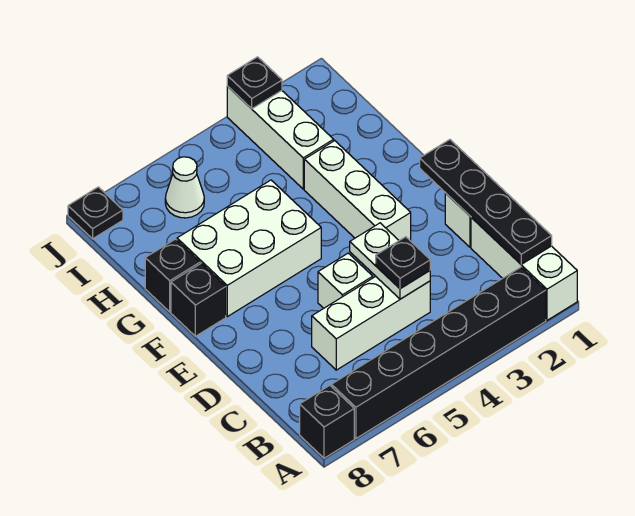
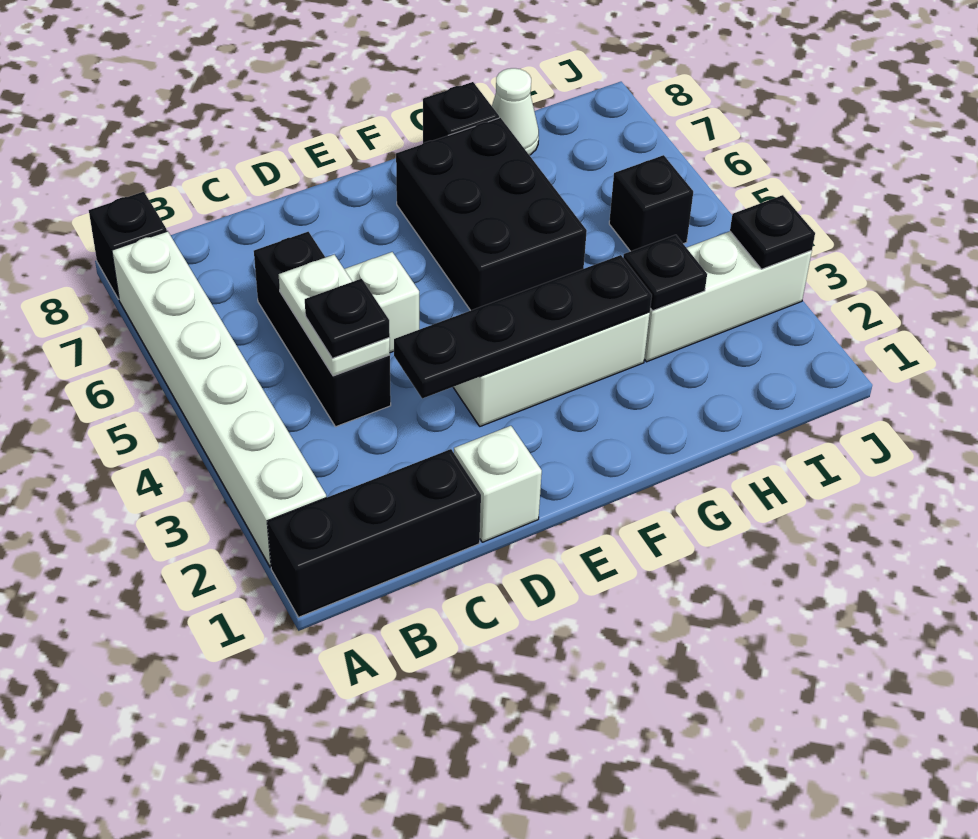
white brick A1:C1 level 1 -> black brick A1:C1 level 1
black brick A2:A7 level 1 -> white brick A2:A7 level 1
black plate B1:E1 level 2 -> black plate D3:G3 level 2
white brick C4:C6 level 1 -> black brick C4:C6 level 1
white plate C4:D4 level 2 -> white plate C4:C5 level 2
white brick F5:G7 level 1 -> black brick F5:G7 level 1
black brick F8 level 1 -> black brick I5 level 1
white cone I6 level 1 -> white cone H8 level 1
black plate J8 level 1 -> black plate H3 level 2

